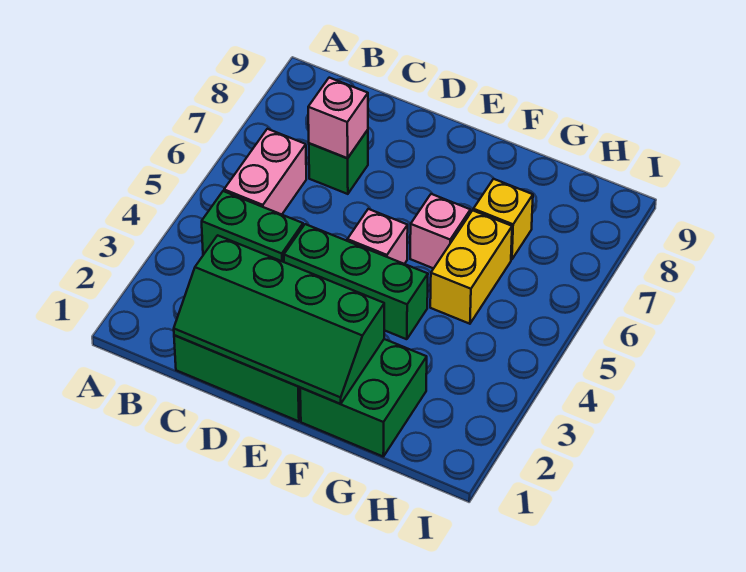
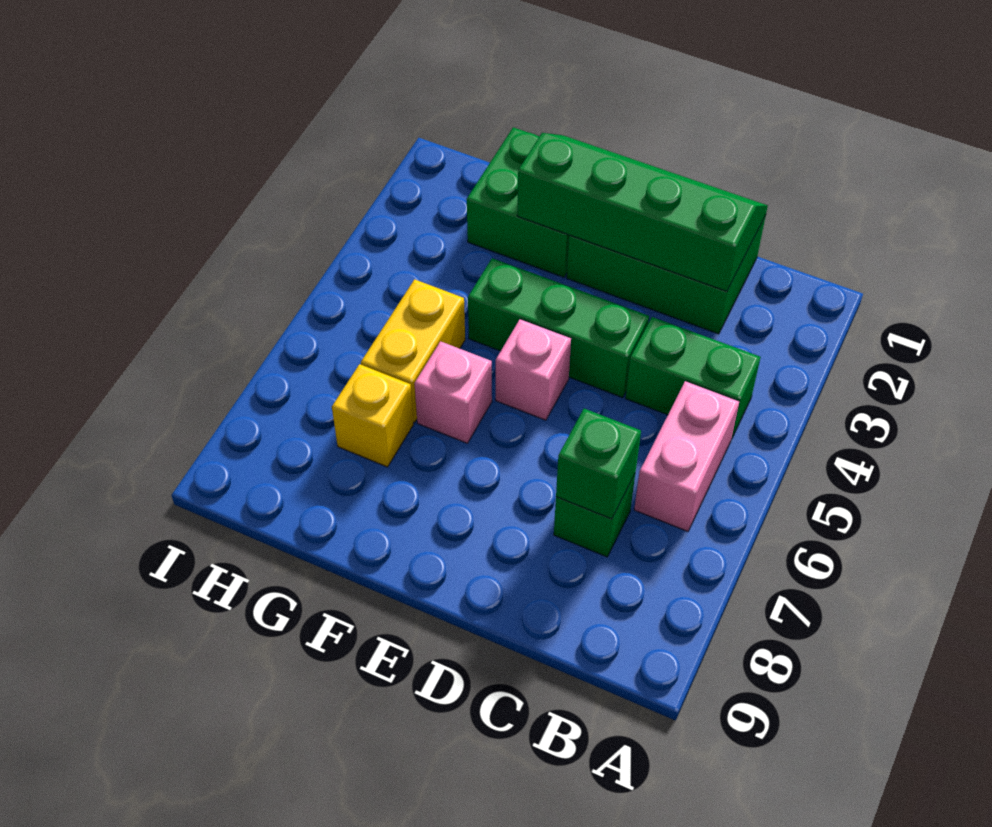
pink brick C7 level 2 -> green brick C7 level 2

